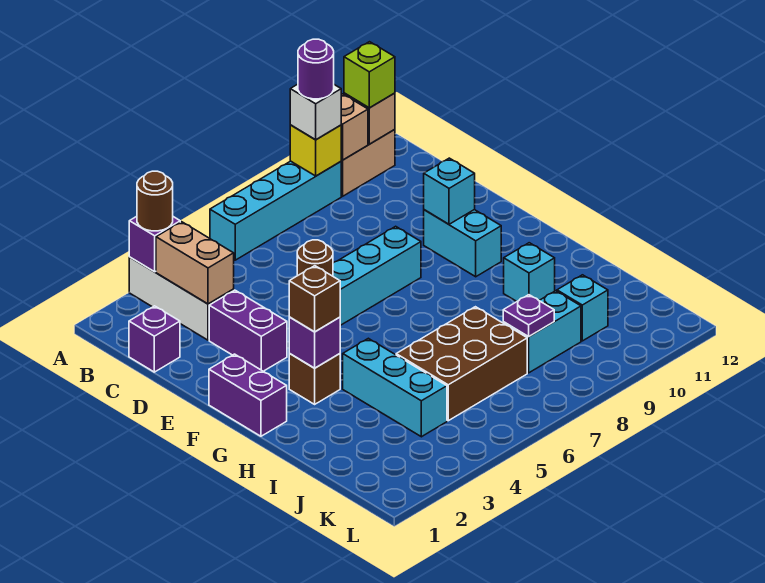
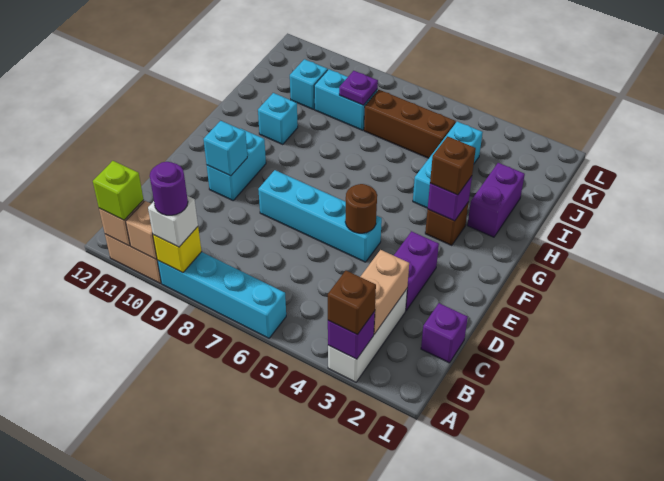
brown round brick A3 level 3 -> brown brick A3 level 3
purple brick F1:G1 level 1 -> purple brick H2:I2 level 1
brown brick I5:J7 level 1 -> brown brick J5:J7 level 1

